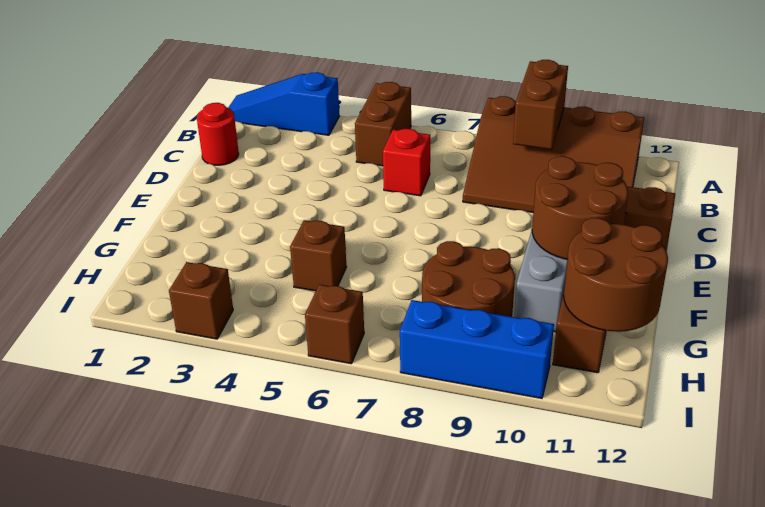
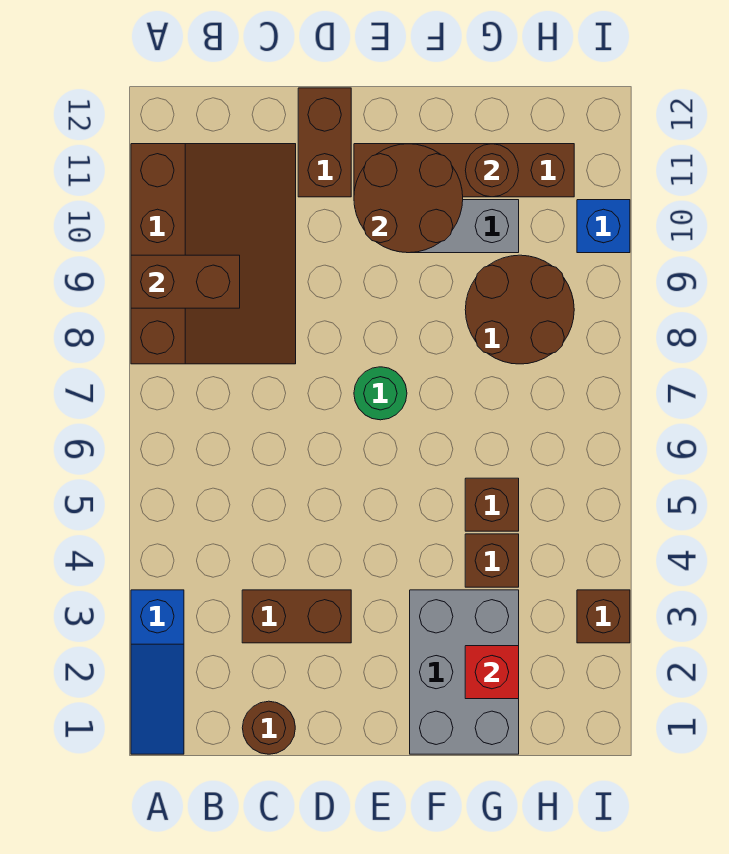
brown brick A5:B5 level 1 -> brown brick C3:D3 level 1
red round brick C1 level 1 -> brown round brick C1 level 1
red brick C6 level 1 -> red brick G2 level 2
none -> green round brick E7 level 1
none -> grey brick F1:G3 level 1
brown round brick G11:H12 level 2 -> brown round brick G11 level 2
brown brick I6 level 1 -> brown brick G4 level 1
blue brick I8:I10 level 1 -> blue brick I10 level 1

